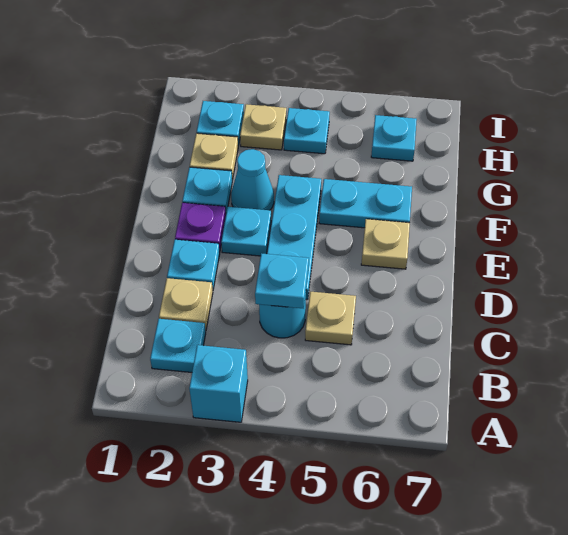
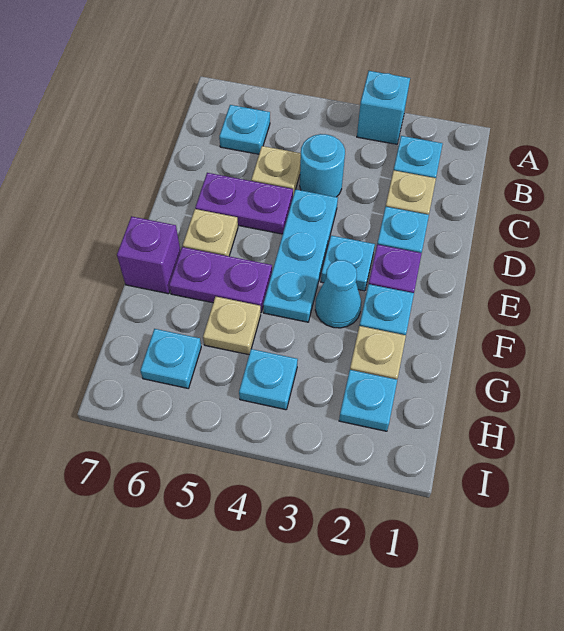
cyan plate C4 level 2 -> cyan plate B6 level 1
none -> purple plate D5:D6 level 1
cyan plate F5:F6 level 1 -> purple plate F5:F6 level 1
none -> purple brick F7 level 1
tan plate H3 level 1 -> tan plate G5 level 1

